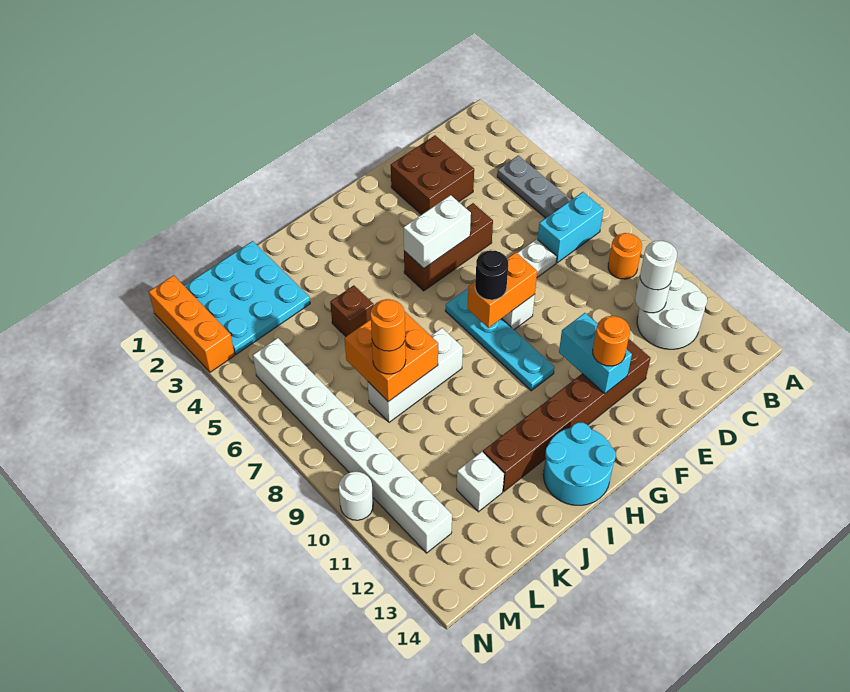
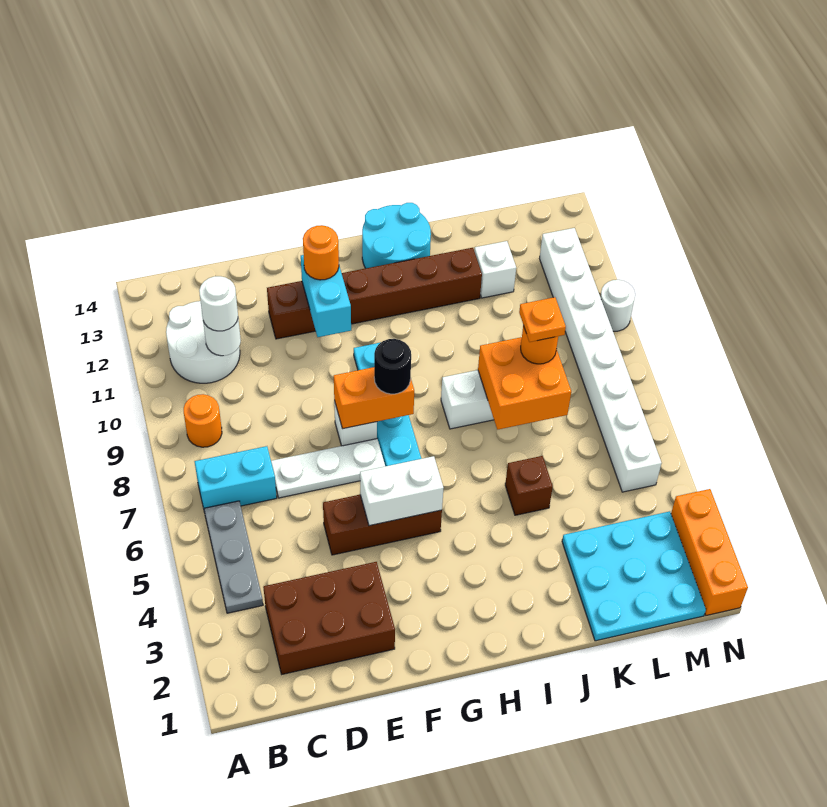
brown brick D2:E3 level 1 -> brown brick C2:E3 level 1
orange round brick K8 level 4 -> orange plate K8 level 4

